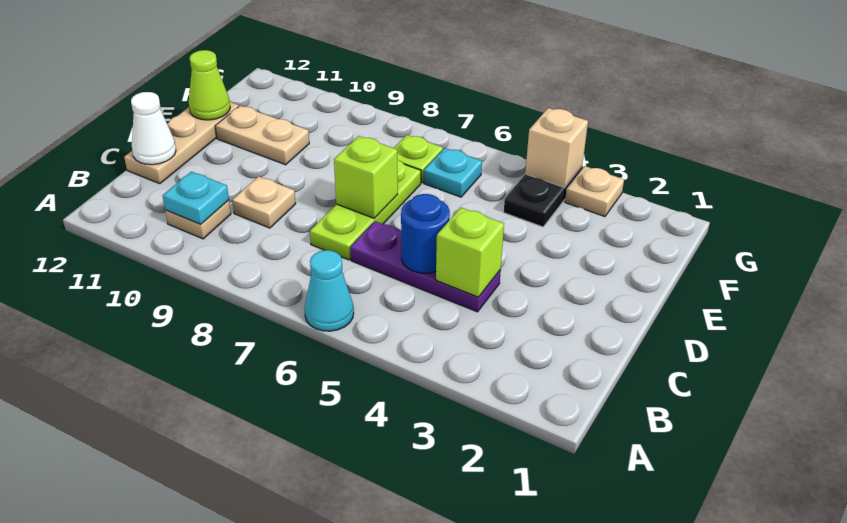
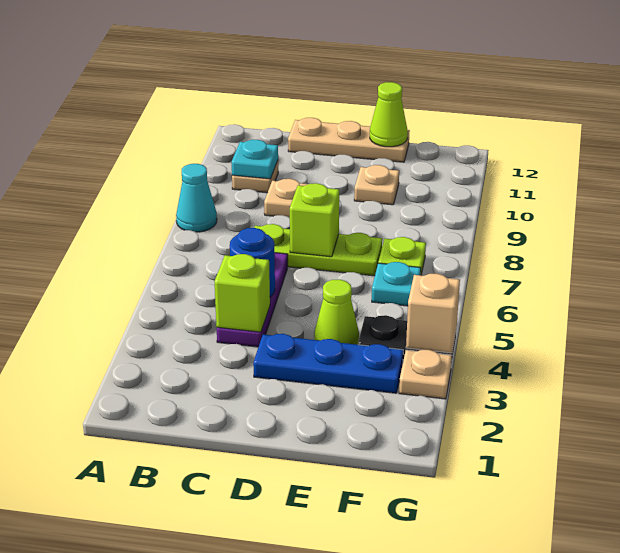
cyan cone A6 level 1 -> cyan cone A8 level 1
white cone C12 level 2 -> none
none -> blue plate D3:F3 level 1
none -> lime cone E4 level 1
tan plate E10:E11 level 1 -> tan plate E10 level 1

